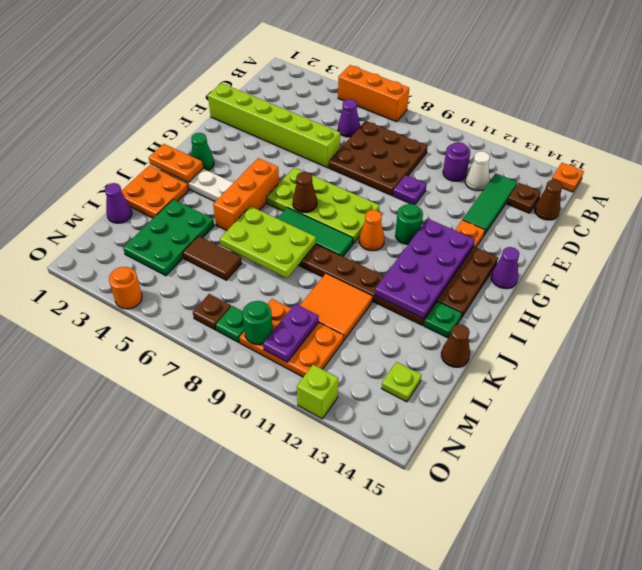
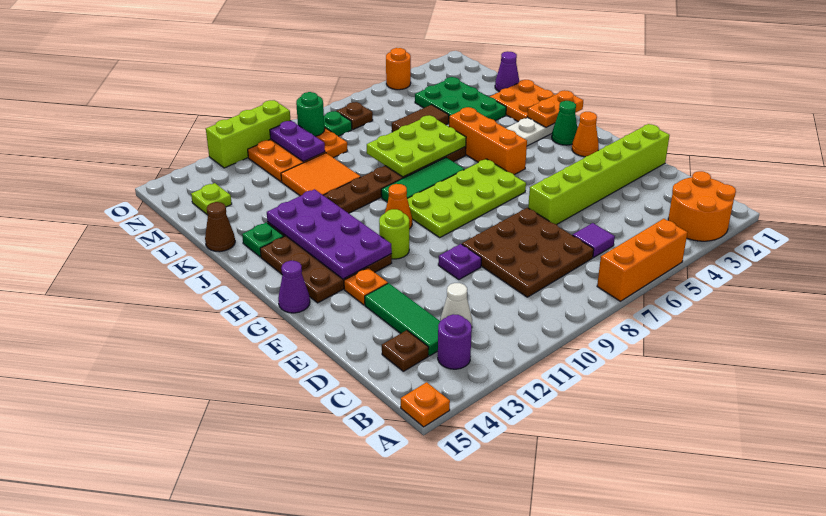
none -> orange round brick A2:B3 level 1
purple cone C6 level 1 -> purple tile C6 level 1
purple round brick C11 level 1 -> purple round brick B13 level 1
brown cone C15 level 1 -> none
none -> orange cone G2 level 1
green round brick G11 level 1 -> lime round brick G11 level 1
brown cone H7 level 2 -> none
lime brick O12 level 1 -> lime brick O10:O12 level 1

